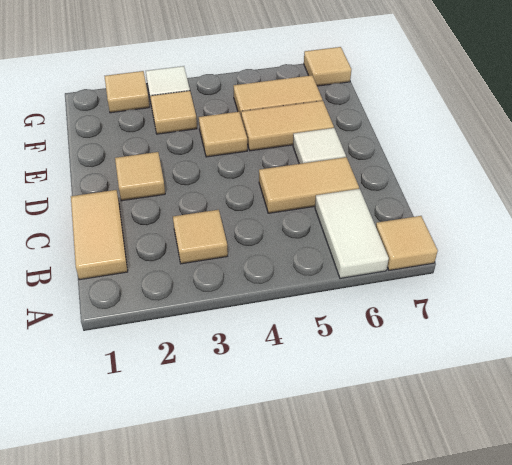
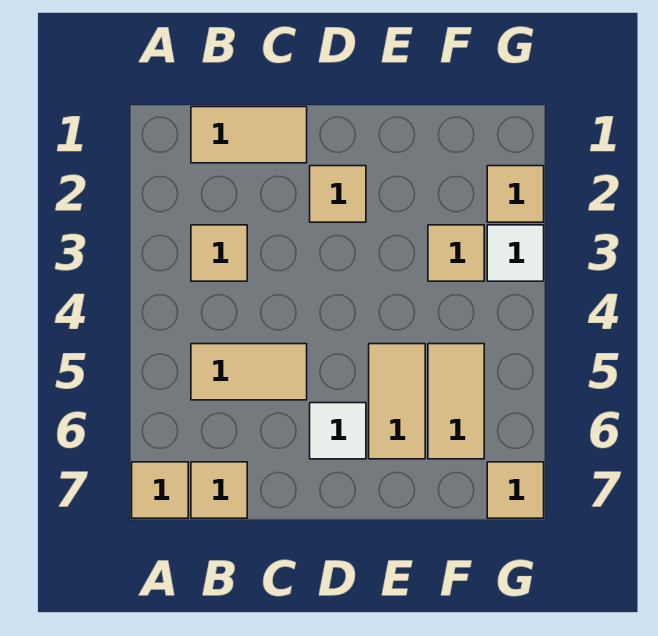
white tile A6:B6 level 1 -> none
tan tile C5:C6 level 1 -> tan tile B5:C5 level 1
tan tile E4 level 1 -> tan tile B7 level 1

